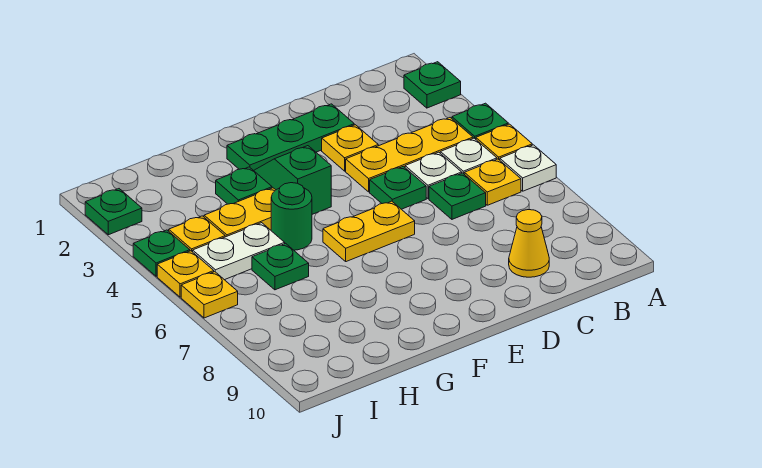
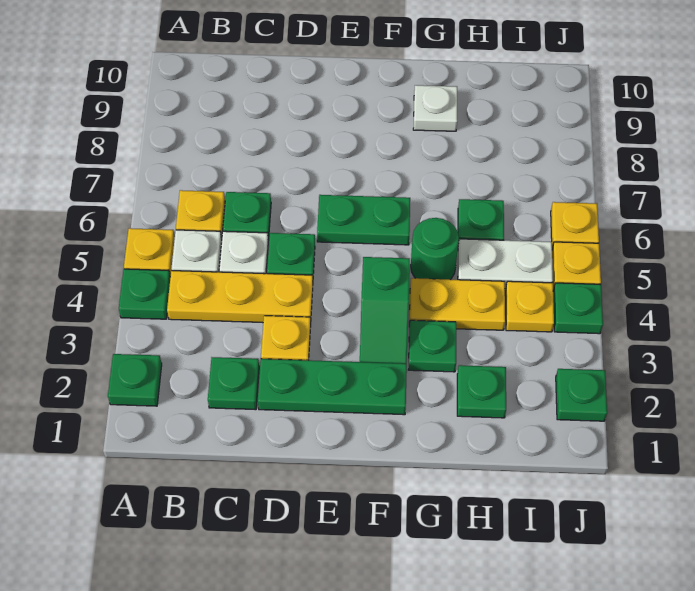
white plate A6 level 1 -> white plate G9 level 1
none -> green plate C2 level 1
yellow cone C9 level 1 -> none
yellow plate E6:F6 level 1 -> green plate E6:F6 level 1
none -> green plate H2 level 1

